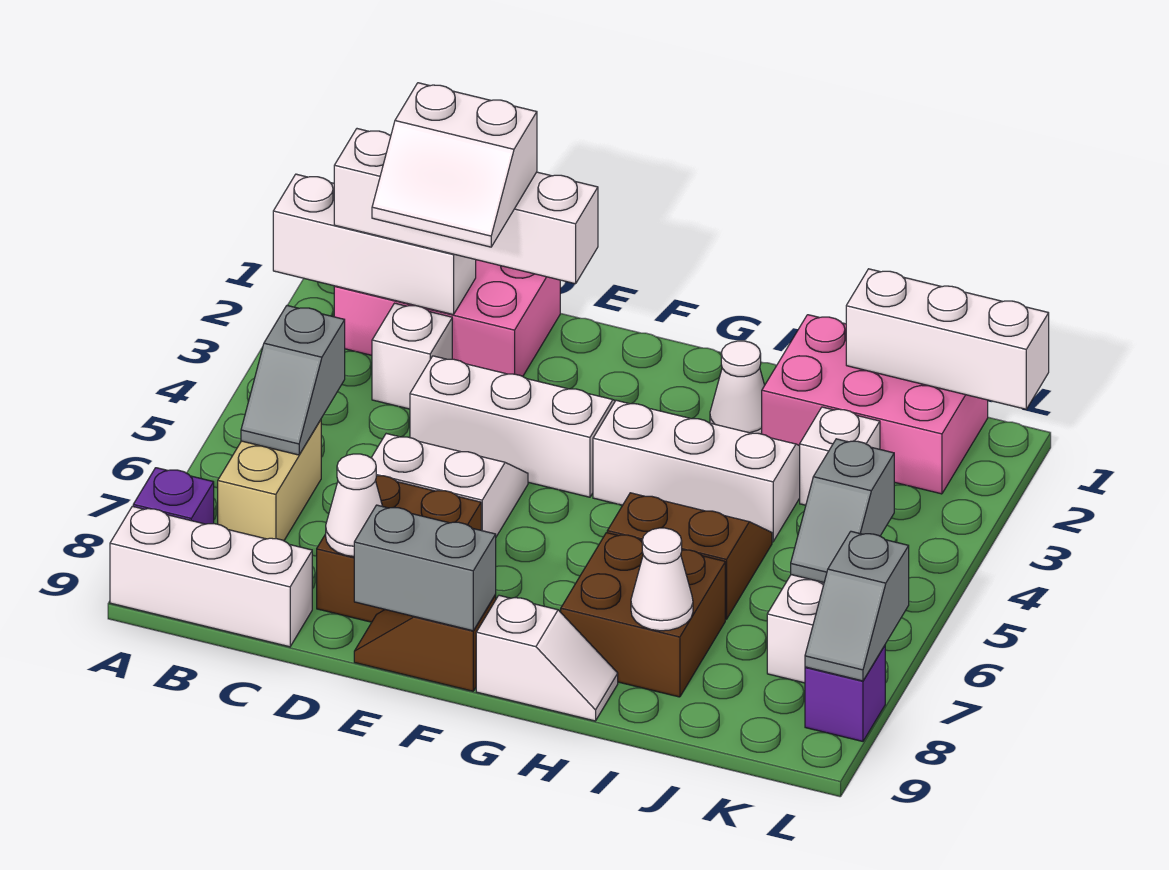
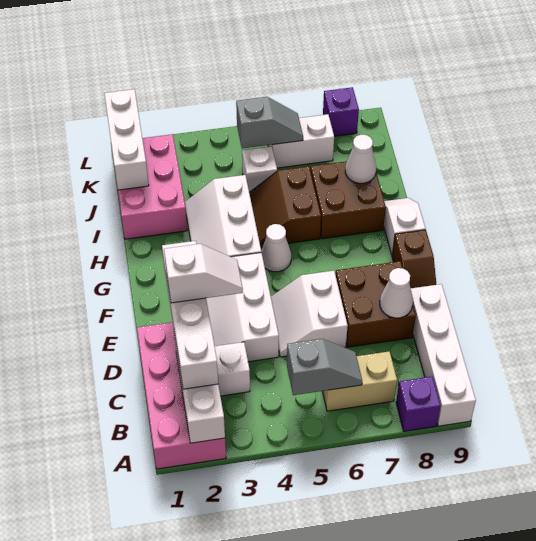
white brick A9:C9 level 1 -> white brick A9:D9 level 1
pink brick B1:D2 level 1 -> pink brick A1:D2 level 1
white slope C2:D3 level 4 top 2 -> white slope D2:D3 level 4 top 2
grey brick E9:F9 level 2 -> none
white cone H2 level 1 -> white cone G5 level 1
white brick J3 level 1 -> white brick J5 level 1
grey slope L7:L8 level 2 top 7 -> none

